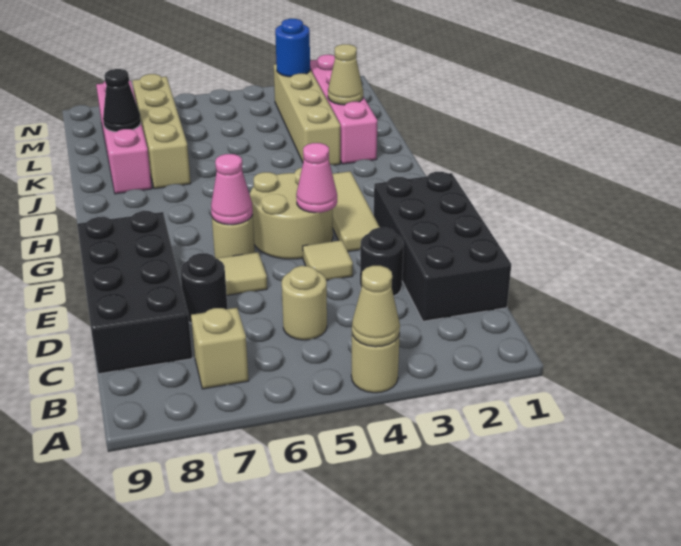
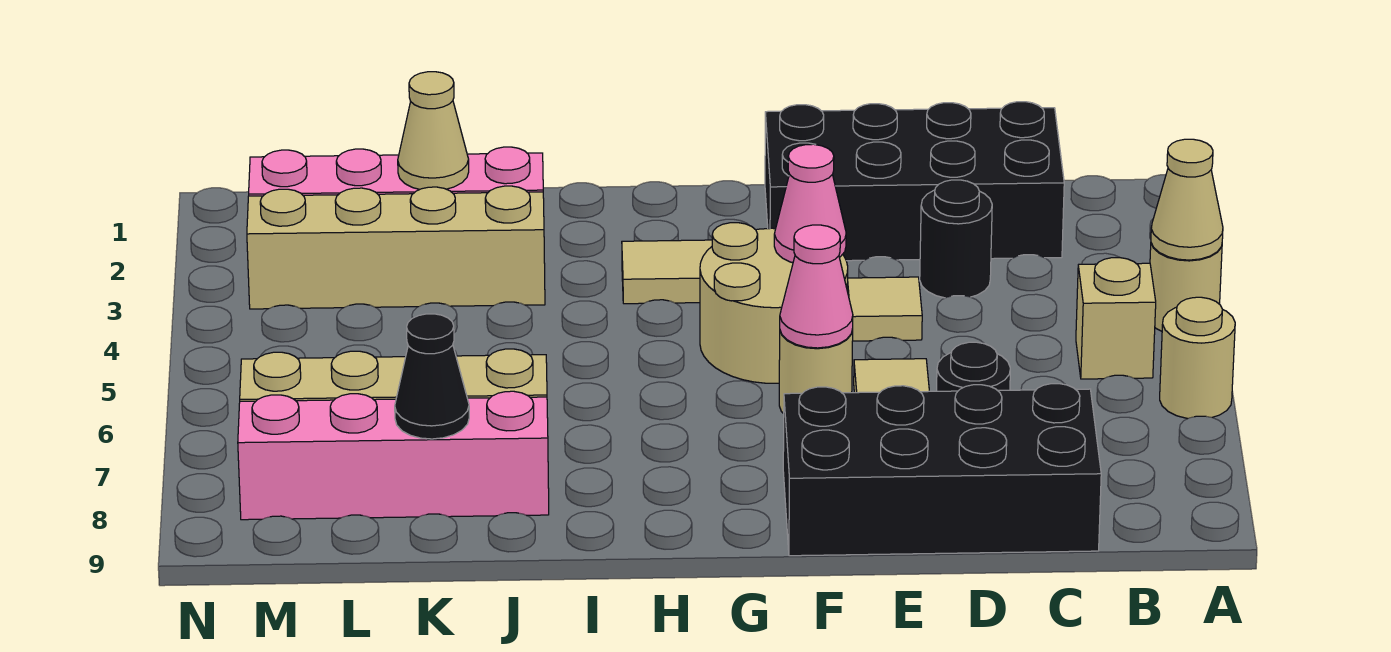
tan brick B7 level 1 -> tan brick B5 level 1
tan round brick C5 level 1 -> tan round brick A6 level 1
blue round brick M3 level 2 -> none

